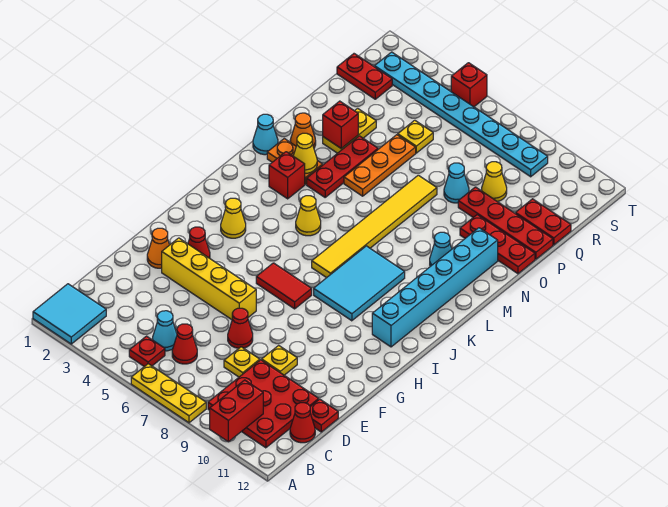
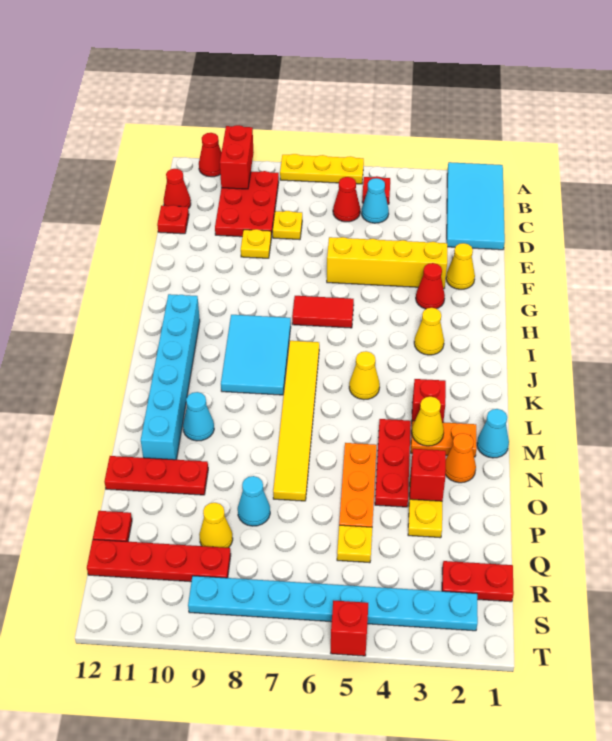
cyan tile A1:B2 level 1 -> cyan tile A1:D2 level 1
red plate B9:D11 level 1 -> red plate B9:D10 level 1
red cone E7 level 1 -> red cone A11 level 1
orange cone F2 level 1 -> yellow cone F2 level 1
red plate P9:P12 level 1 -> red plate R9:R12 level 1
red plate Q11:Q12 level 1 -> red plate Q12 level 1

